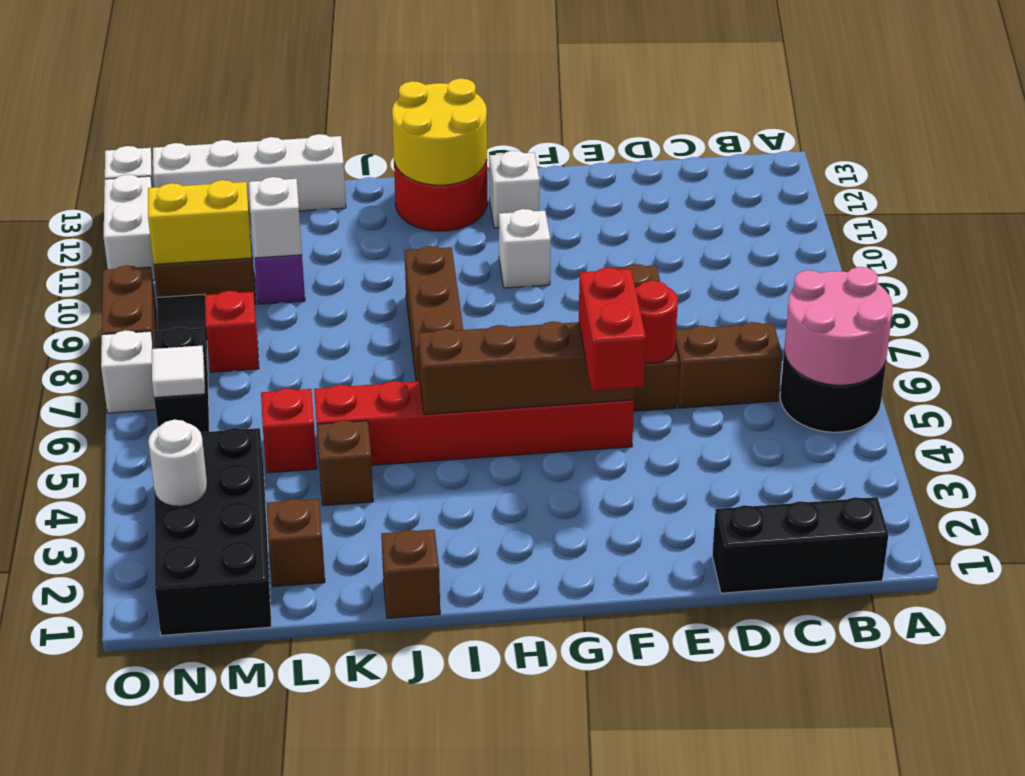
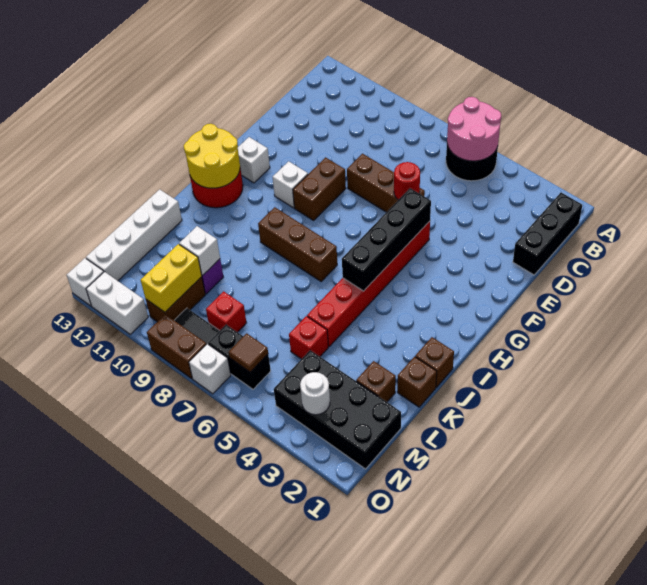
brown brick C6:D6 level 1 -> brown brick F9:G9 level 1
red brick F4:F5 level 3 -> none
brown brick F5:I5 level 2 -> black brick F5:I5 level 2
brown brick K4 level 1 -> brown brick K1 level 1
white tile N6 level 2 -> brown tile N6 level 2

